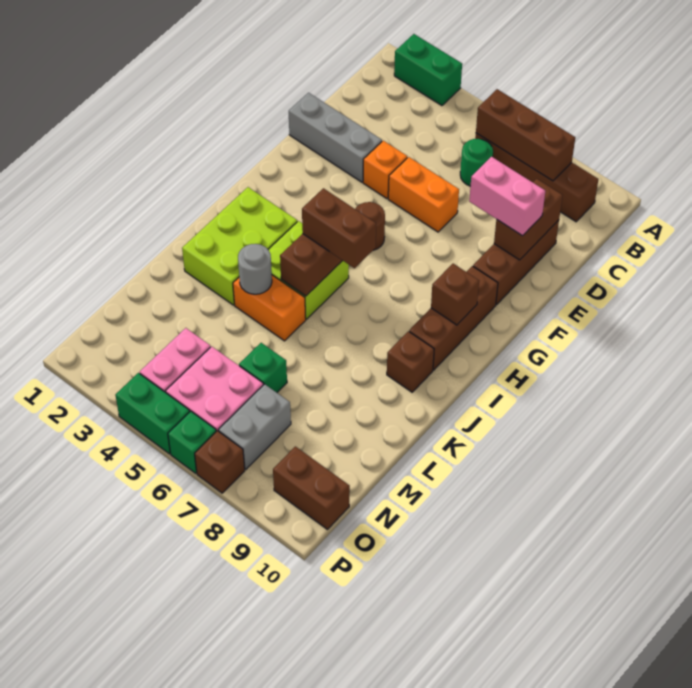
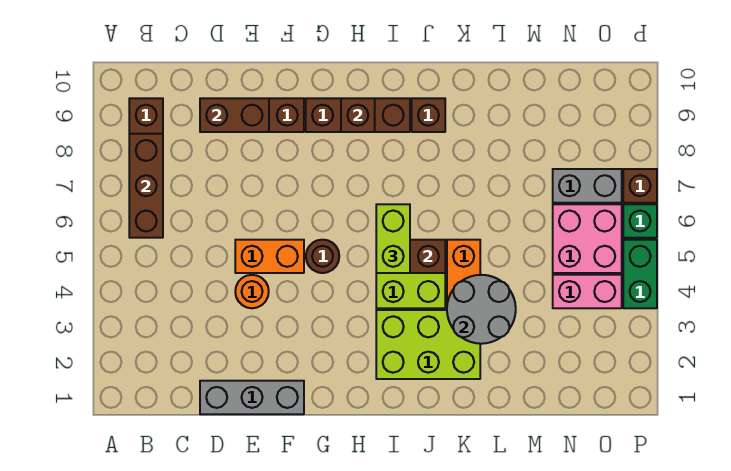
green brick A2:A3 level 1 -> none
green round brick C6 level 1 -> none
grey brick E1:E3 level 1 -> grey brick D1:F1 level 1
orange brick E4 level 1 -> orange round brick E4 level 1
orange brick E5:E6 level 1 -> orange brick E5:F5 level 1
pink brick E8:E9 level 3 -> none
brown brick I5:I6 level 3 -> lime brick I5:I6 level 3
grey round brick K4 level 2 -> grey round brick K3:L4 level 2
green brick M6 level 1 -> none
brown brick O9:O10 level 1 -> none

